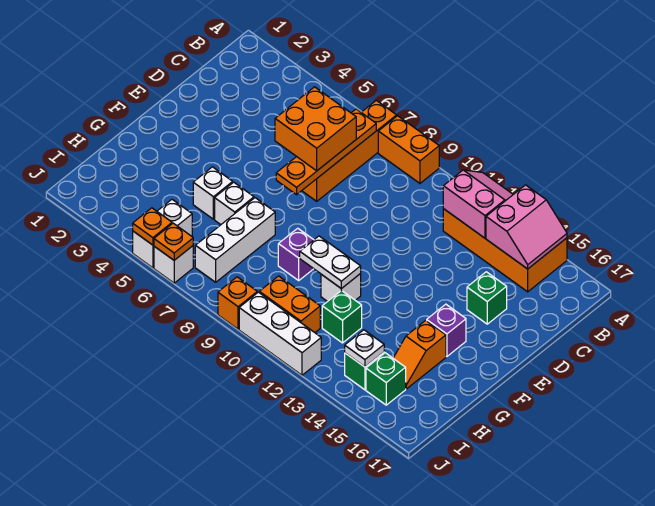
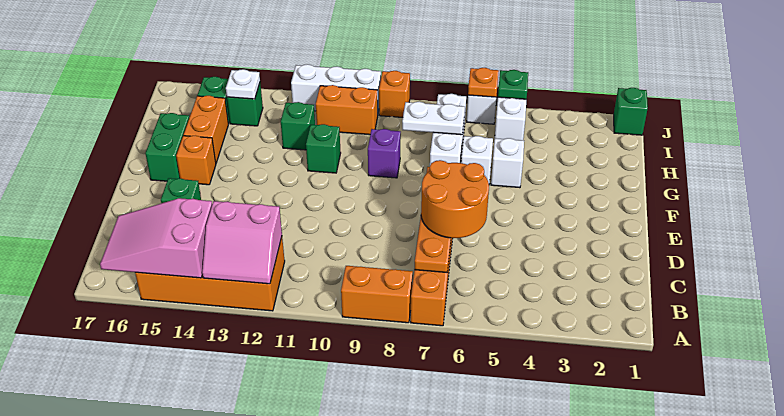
pink slope A14:B15 level 2 top 14 -> pink slope A14:B16 level 2 top 14
orange brick C6:D7 level 3 -> orange round brick C6:D7 level 3
purple brick F15 level 1 -> orange brick F15 level 1
none -> green brick F16:G16 level 1
white plate G10:G11 level 2 -> white plate H7:H8 level 2
white brick G11 level 1 -> green brick G11 level 1
orange slope G15:H15 level 1 top G -> orange brick G15:H15 level 1
none -> green brick J1 level 1
orange plate J5 level 2 -> green plate J5 level 2

